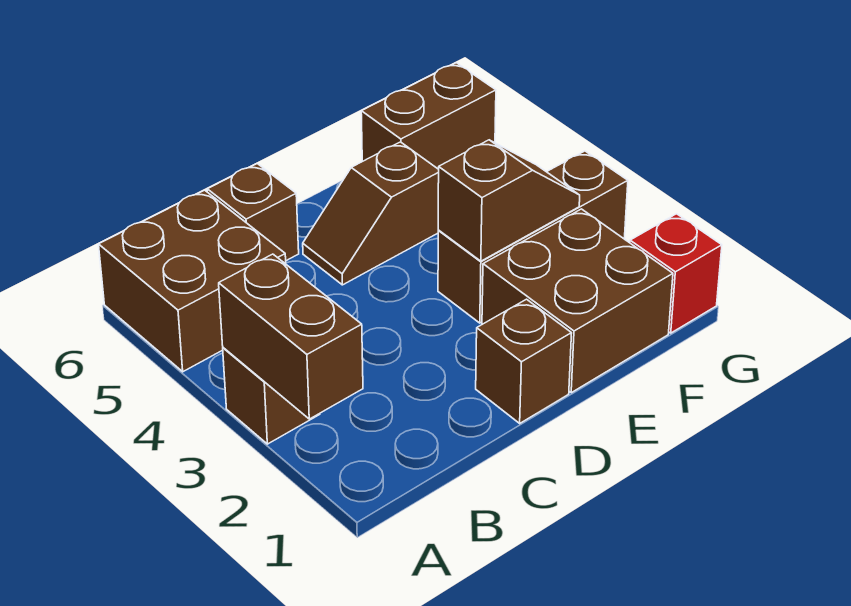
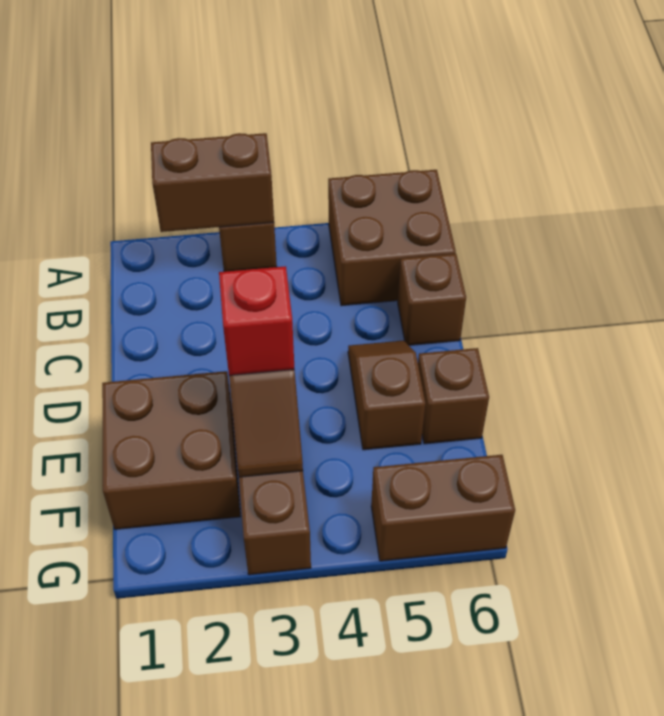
brown brick D1 level 1 -> brown brick E6 level 1
brown brick F6:G6 level 1 -> brown brick G5:G6 level 1
red brick G1 level 1 -> red brick E3 level 3

